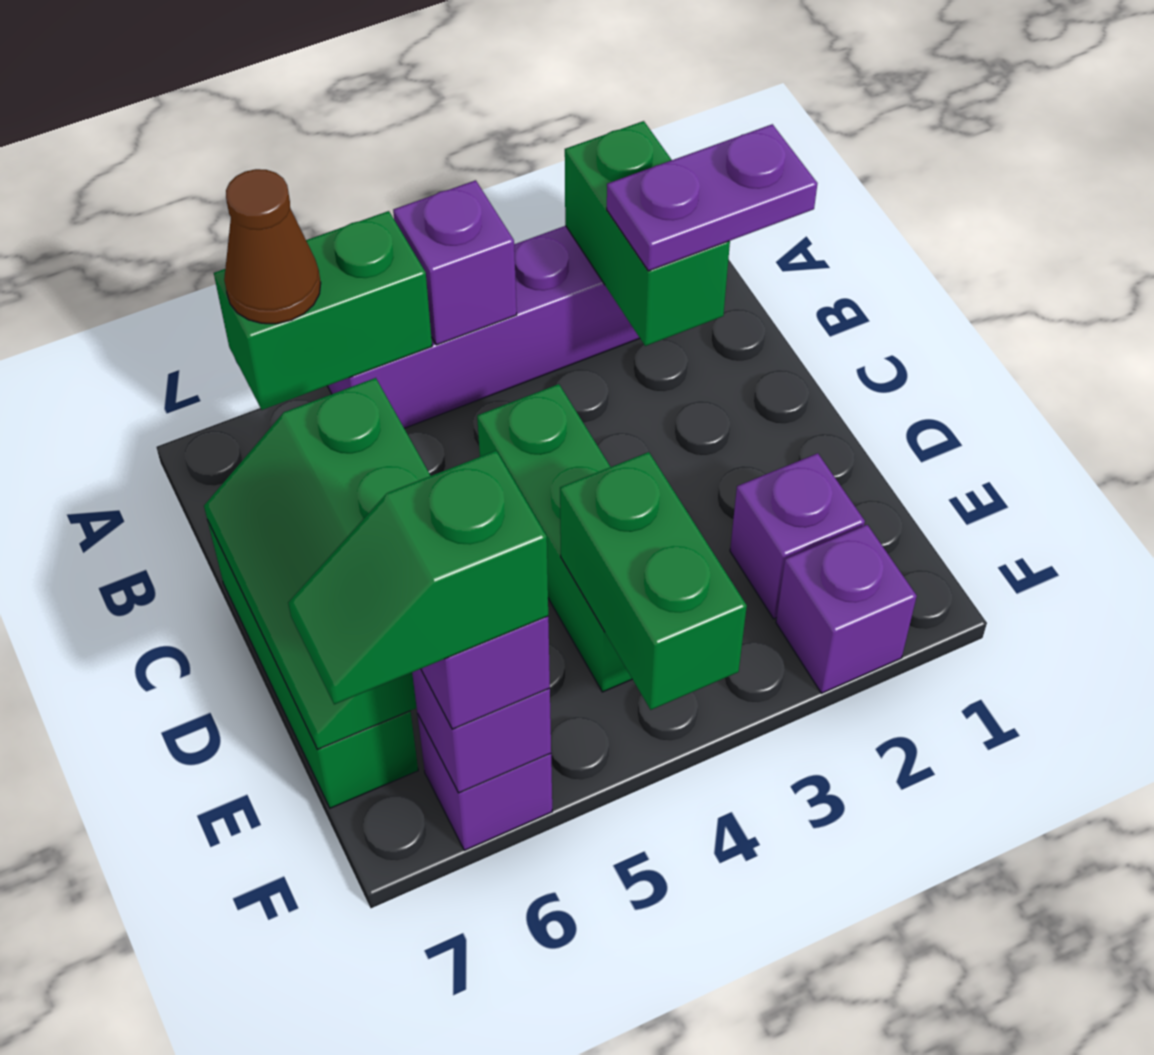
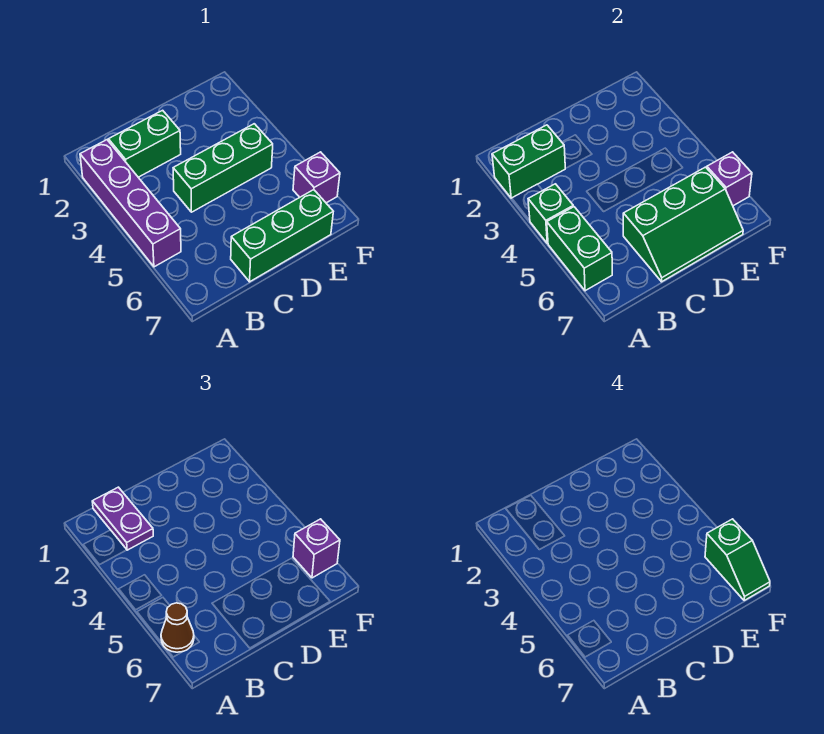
purple brick A4 level 2 -> green brick A4 level 2
purple brick E2 level 1 -> none
green brick E4:F4 level 2 -> green brick B2:C2 level 1
purple brick F2 level 1 -> none

